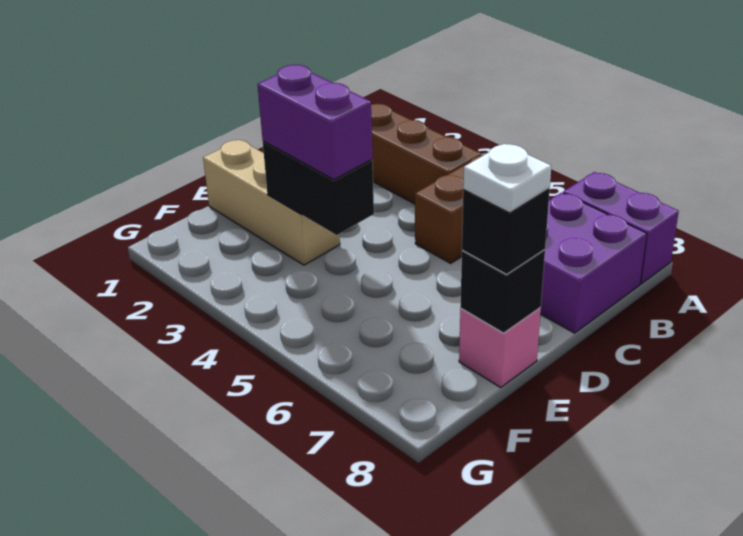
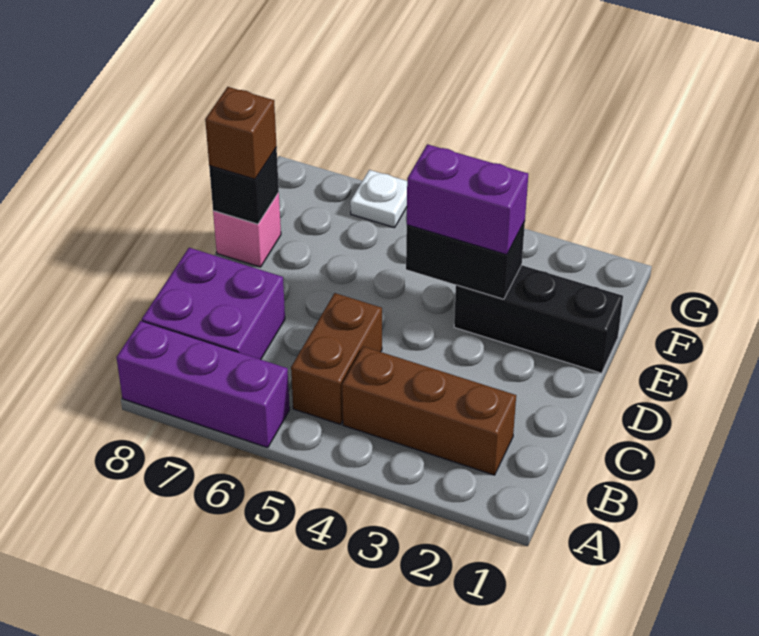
purple brick A7:A8 level 1 -> purple brick A6:A8 level 1
tan brick E1:E3 level 1 -> black brick E1:E3 level 1
black brick E8 level 3 -> brown brick E8 level 3
white plate E8 level 4 -> white plate G6 level 1

